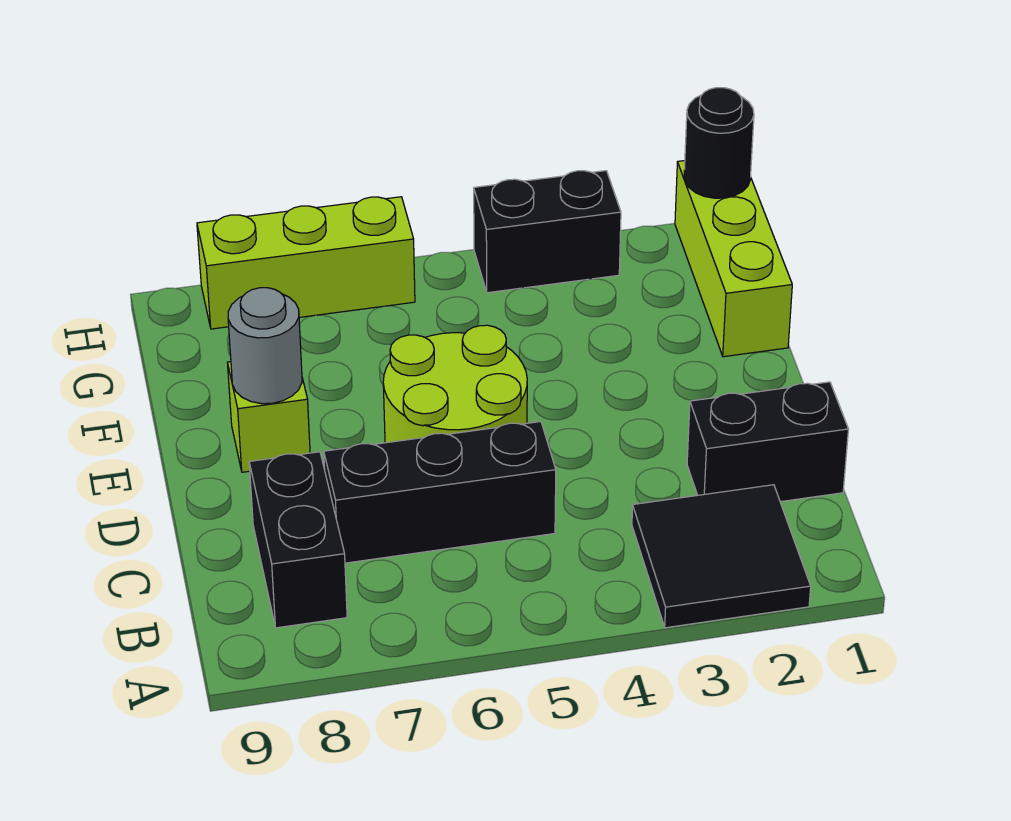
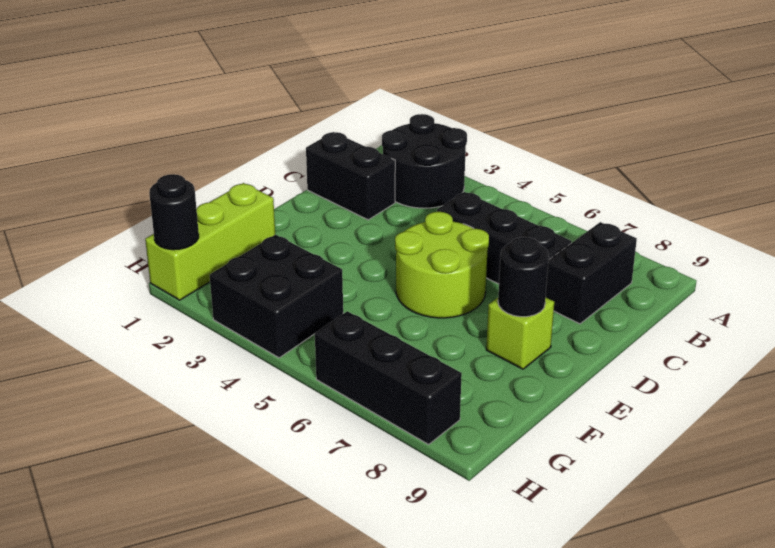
black tile A2:B3 level 1 -> black round brick A2:B3 level 1
grey round brick E8 level 2 -> black round brick E8 level 2
black brick H3:H4 level 1 -> black brick G3:H4 level 1
lime brick H6:H8 level 1 -> black brick H6:H8 level 1

